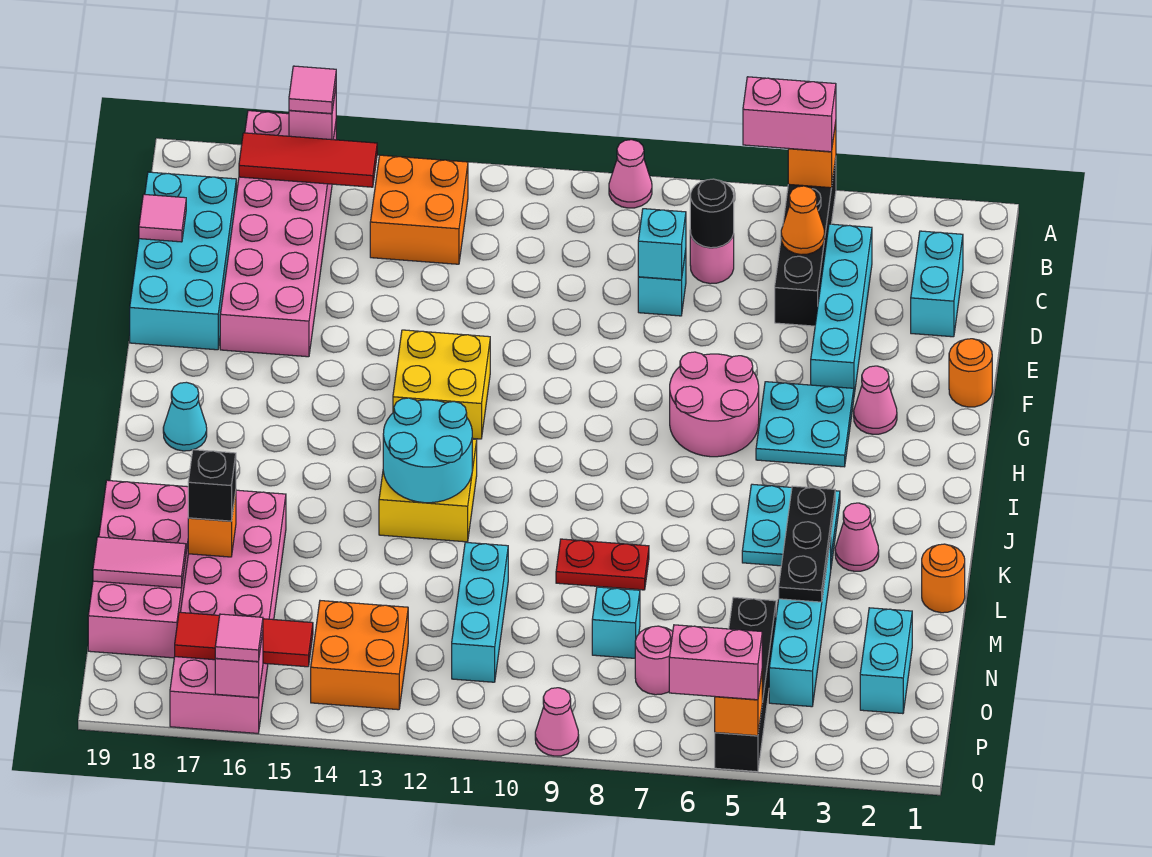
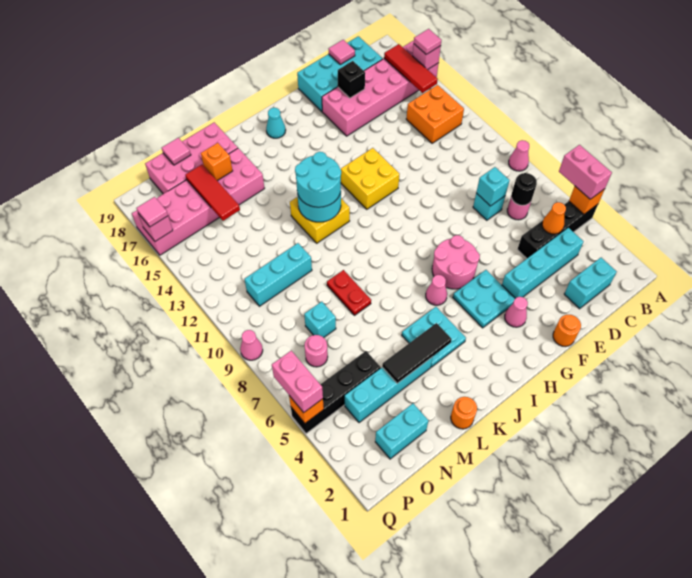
none -> cyan round brick J12:K13 level 3
pink cone K3 level 1 -> pink cone I6 level 1
black plate K4:M4 level 2 -> black tile K4:M4 level 2
black brick M17 level 3 -> black brick E17 level 2
pink tile N18:N19 level 2 -> pink tile N19 level 2
orange brick O13:P14 level 1 -> none
red tile P15:P17 level 2 -> red tile N15:N17 level 2

